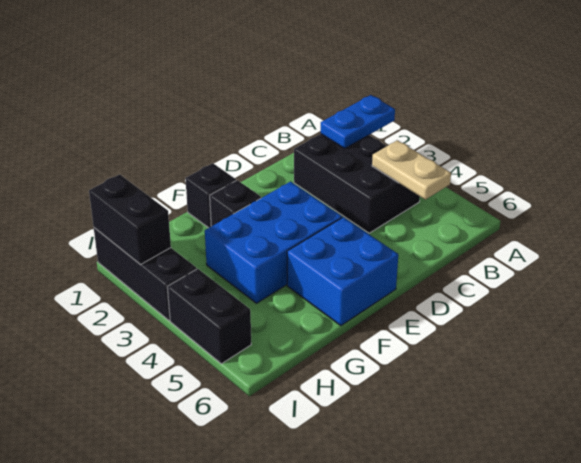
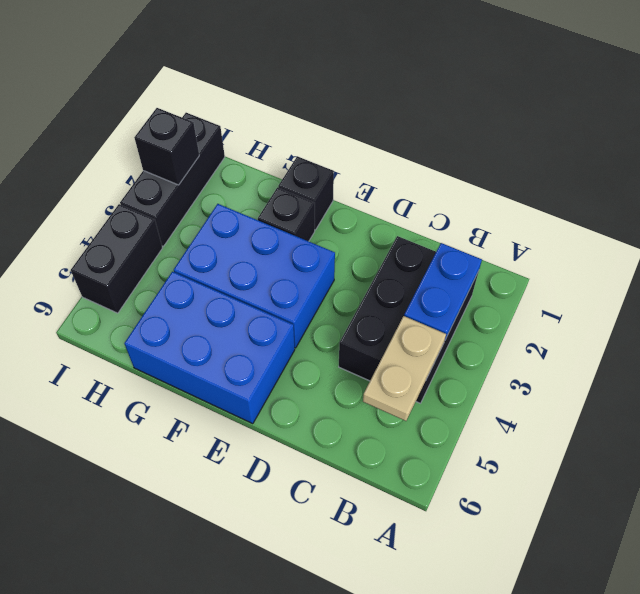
blue plate A2:B2 level 2 -> blue plate B2:B3 level 2
blue brick E5:F6 level 1 -> blue brick E5:G6 level 1
black brick I1:I2 level 2 -> black brick I2 level 2

